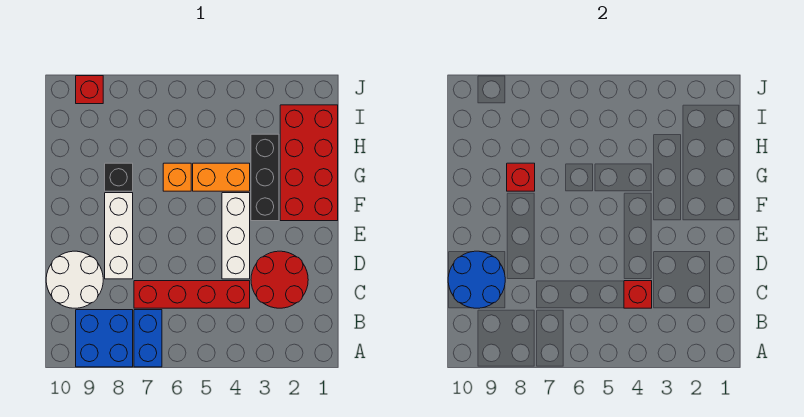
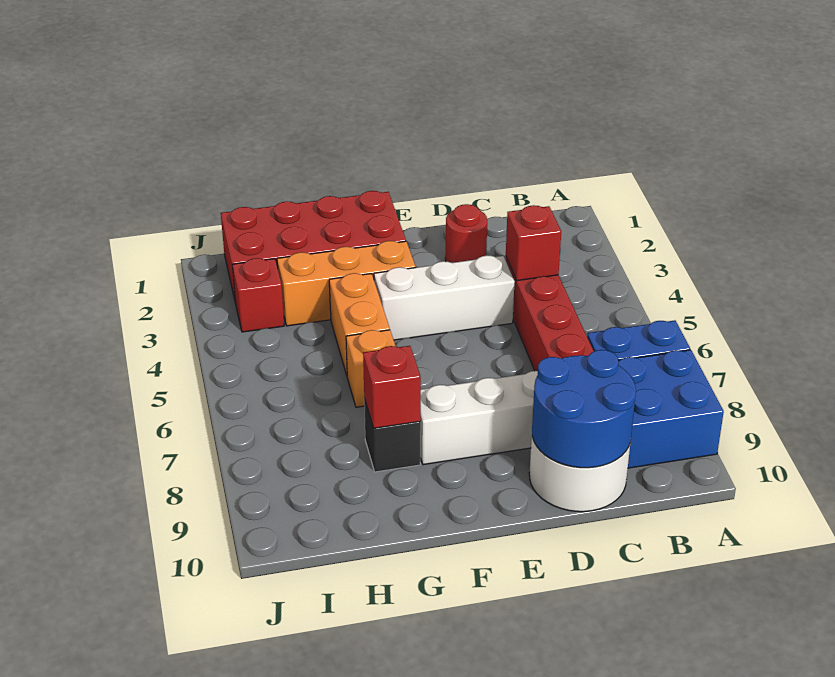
red round brick C2:D3 level 1 -> red round brick D2 level 1
black brick F3:H3 level 1 -> orange brick F3:H3 level 1
red brick J9 level 1 -> red brick I3 level 1

